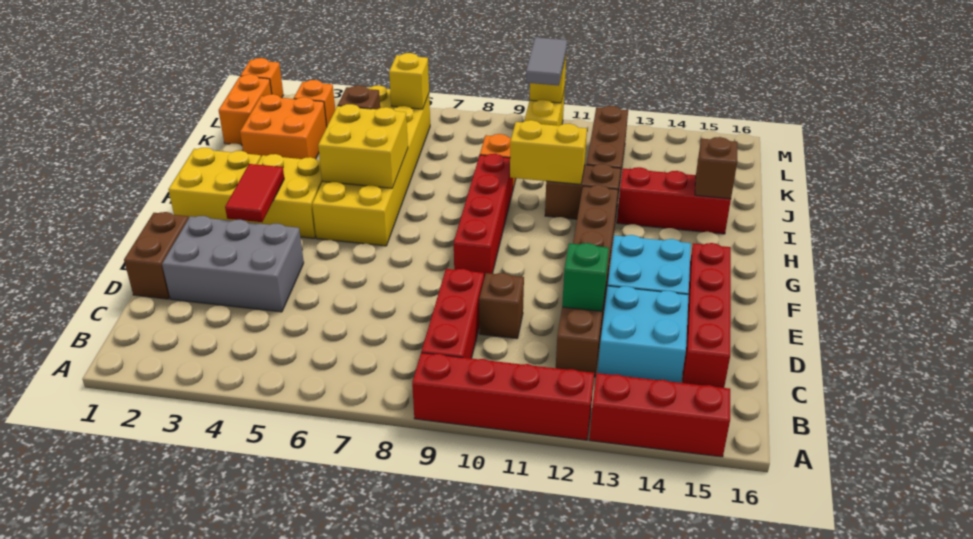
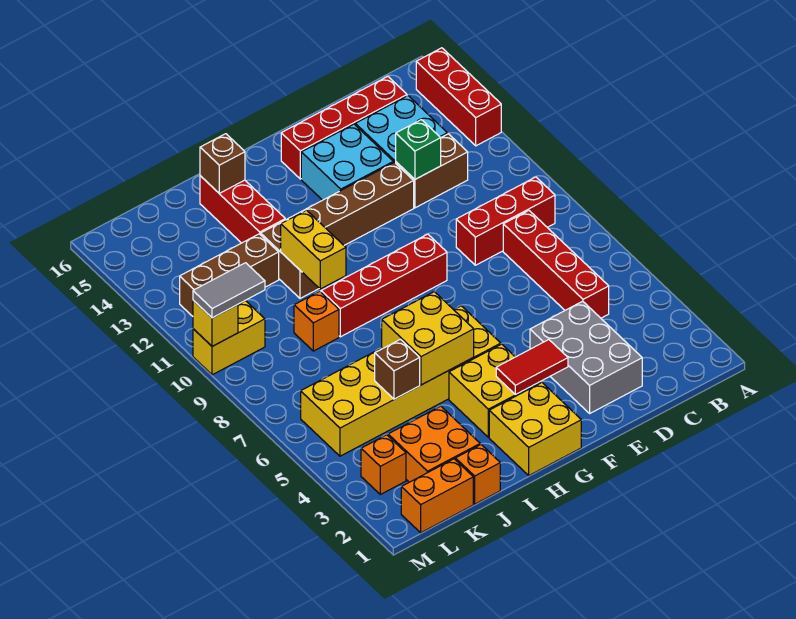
red brick A9:A12 level 1 -> red brick C5:C8 level 1
brown brick D1:E1 level 1 -> none
brown brick D10 level 1 -> none
yellow brick L6 level 2 -> none
orange brick M1 level 1 -> orange brick J1 level 1

